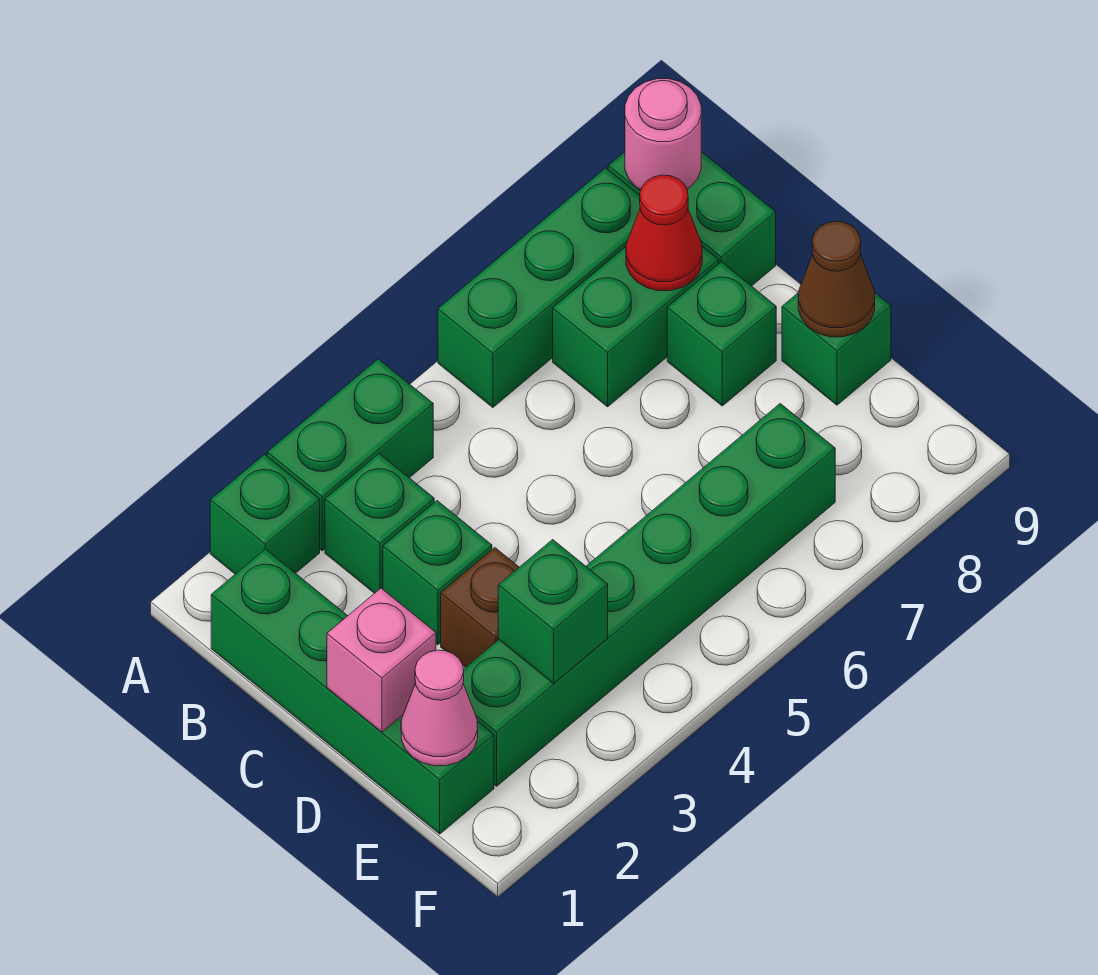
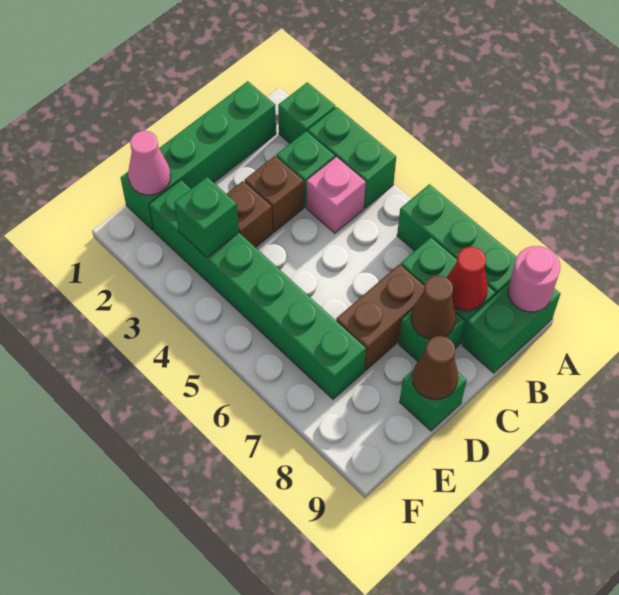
green brick C3 level 1 -> brown brick C3 level 1
none -> brown brick C7:D7 level 1
none -> brown cone C8 level 2
pink brick D1 level 2 -> pink brick B4 level 1

